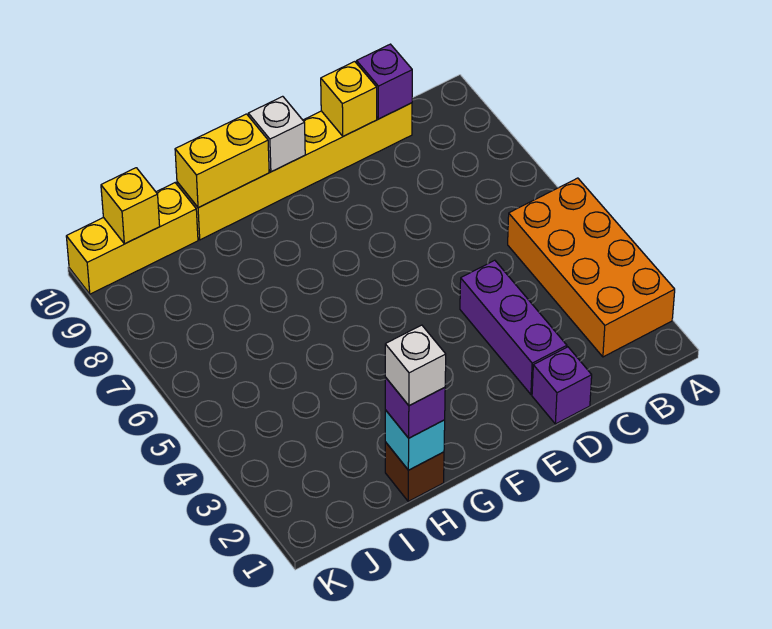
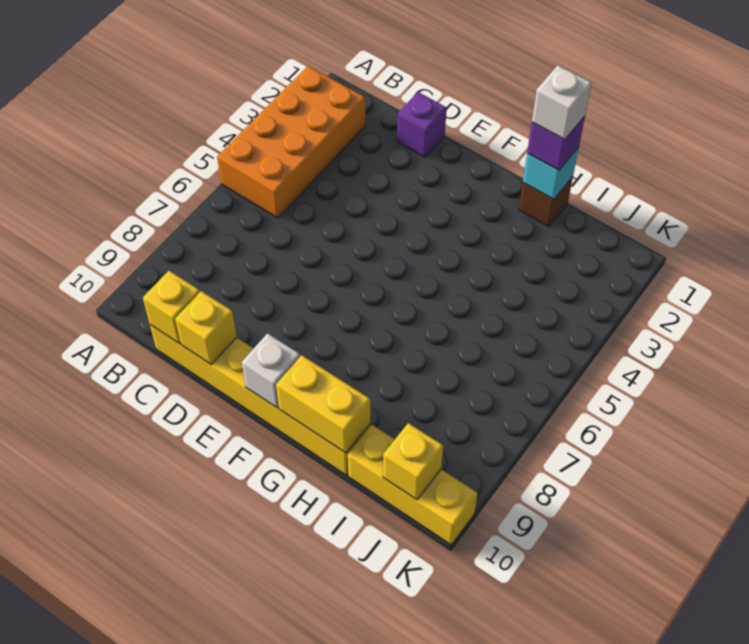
purple brick C10 level 2 -> yellow brick C10 level 2
purple brick D2:D4 level 1 -> none

